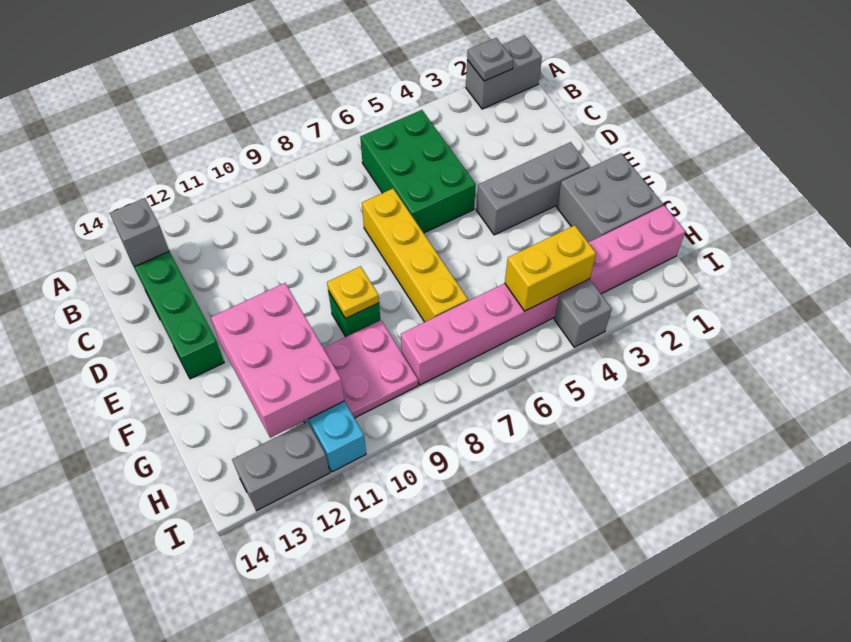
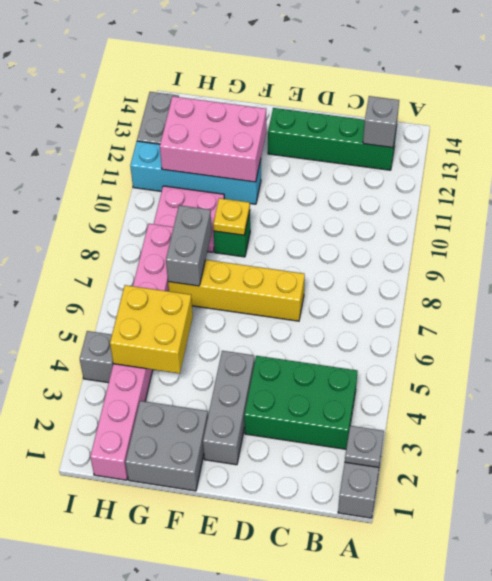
green brick B5:D6 level 1 -> green brick B3:D4 level 1
none -> grey brick G7:G8 level 2
yellow brick H4:H5 level 2 -> yellow brick G4:H5 level 2

